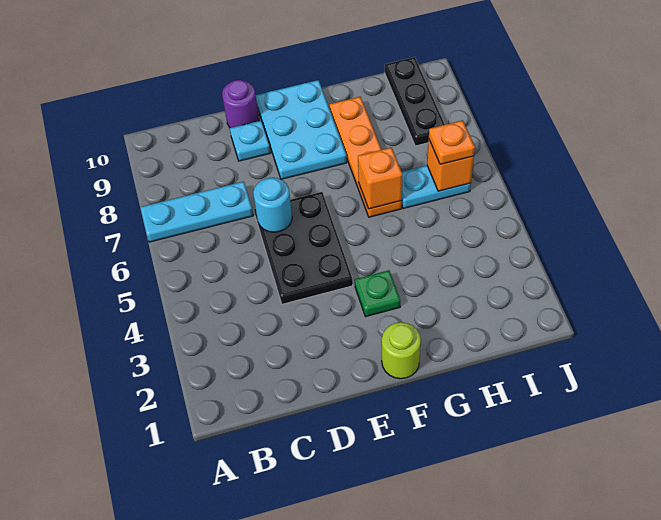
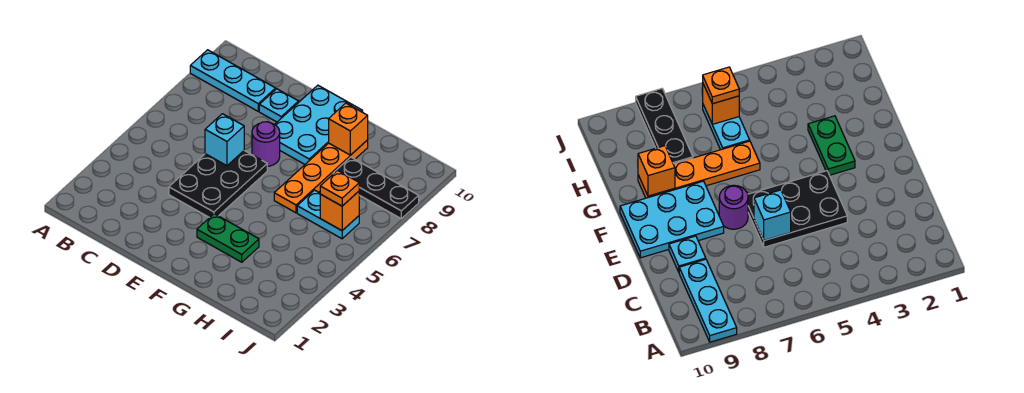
cyan plate A7:C7 level 1 -> cyan plate A9:C9 level 1
cyan round brick D6 level 2 -> cyan brick D6 level 2
purple round brick D10 level 1 -> purple round brick E7 level 1
lime round brick F1 level 1 -> none
green plate F3 level 1 -> green plate F3:G3 level 1
orange brick G6 level 2 -> orange brick G9 level 2
black plate I8:I10 level 1 -> black plate H8:J8 level 1

